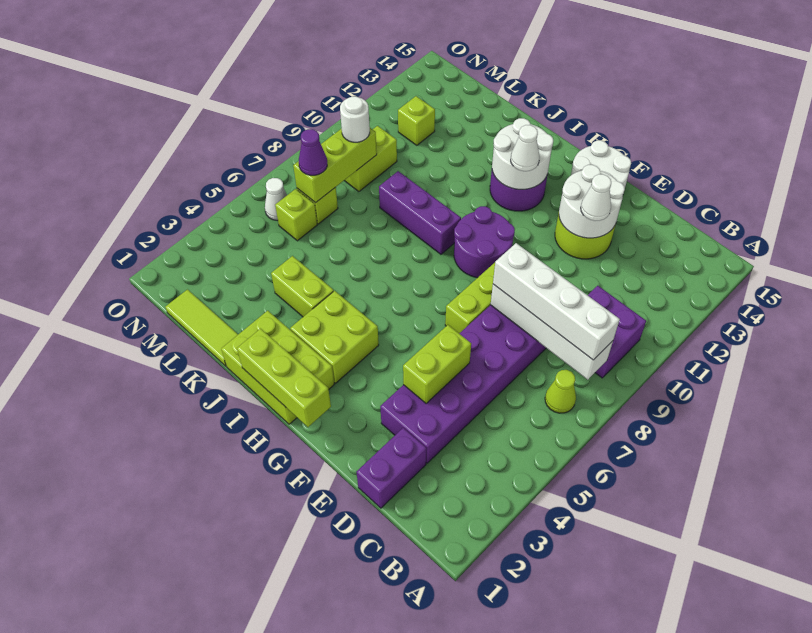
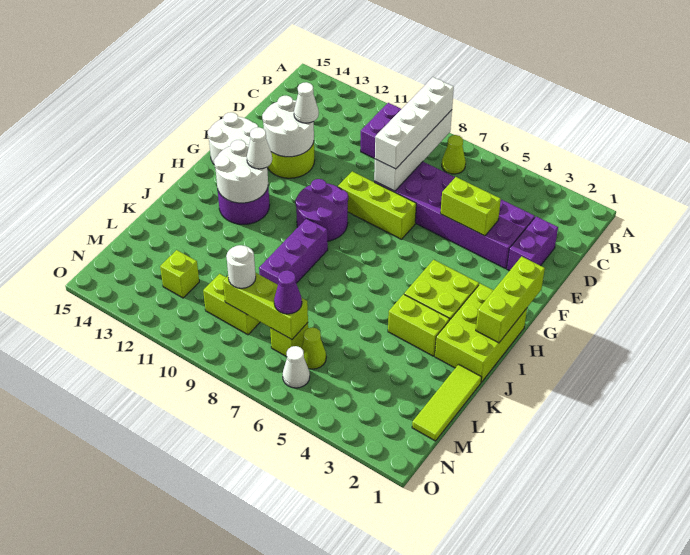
purple brick D1:D2 level 1 -> purple brick D2:E2 level 1
lime brick J4:K4 level 1 -> lime brick J3:J4 level 1
lime brick M6 level 1 -> lime cone M6 level 1

